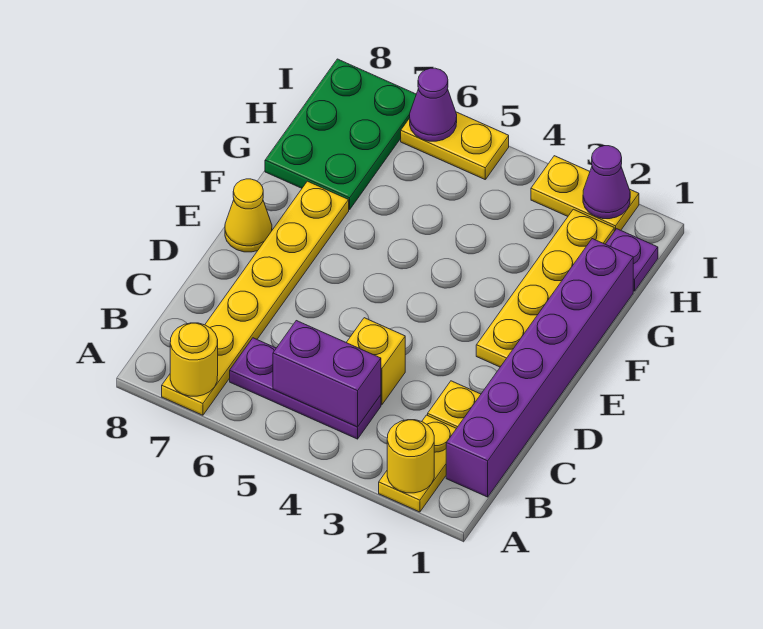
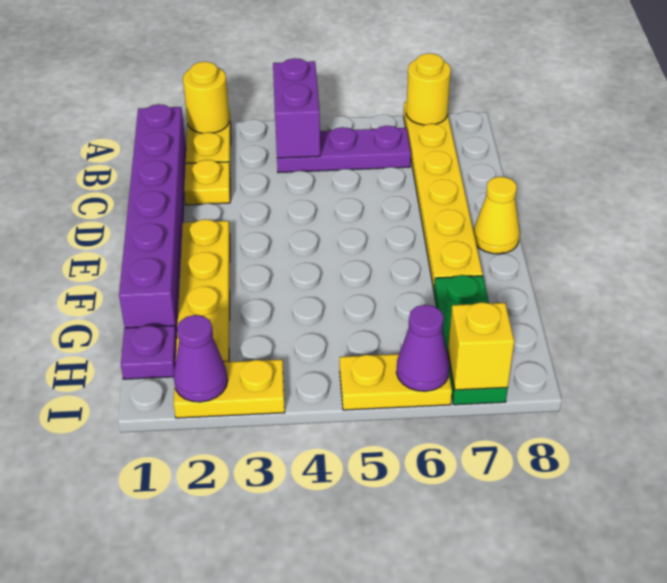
purple brick B4:B5 level 2 -> purple brick A4:B4 level 2
yellow brick C4 level 1 -> yellow brick I7 level 2
green plate G7:I8 level 1 -> green plate G7:I7 level 1

